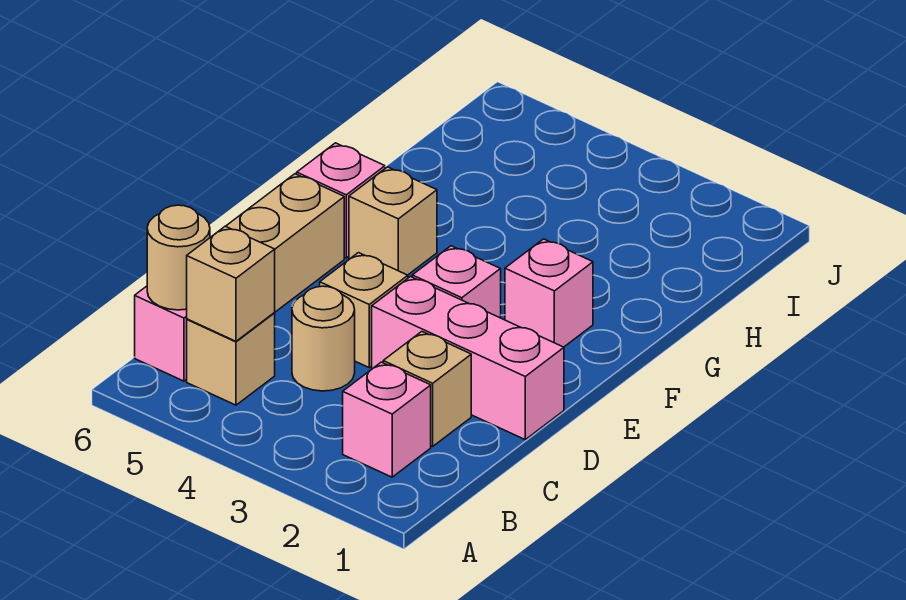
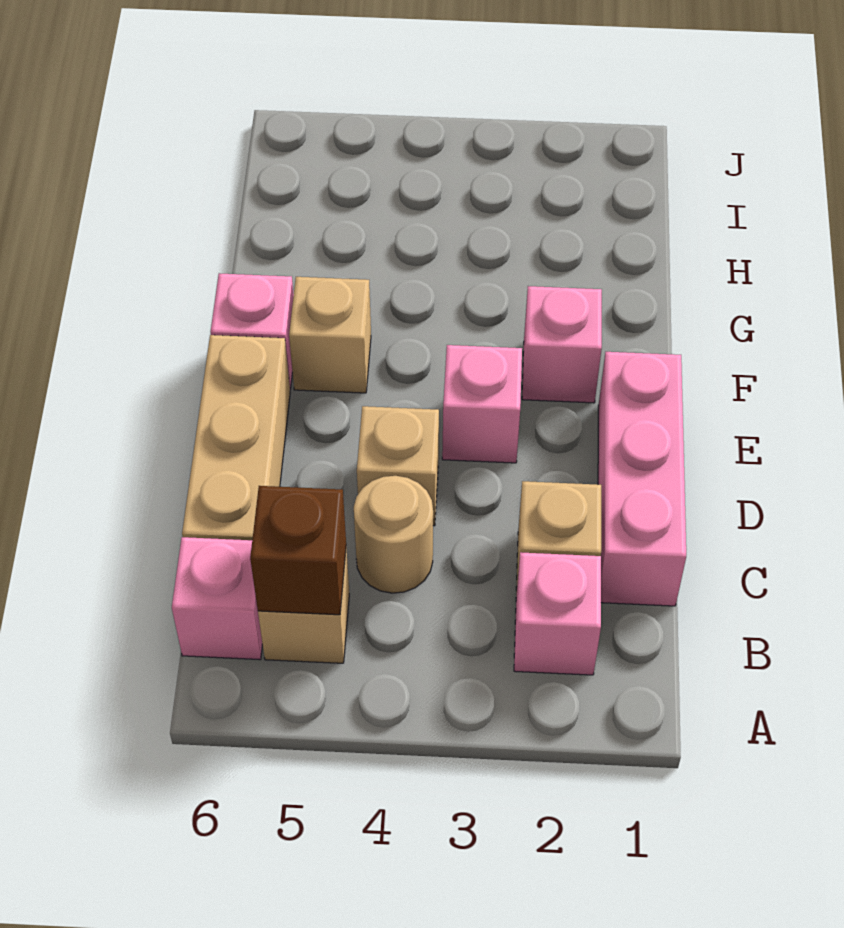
tan brick B5 level 2 -> brown brick B5 level 2
tan round brick B6 level 2 -> none
pink brick D1:D3 level 1 -> pink brick C1:E1 level 1

